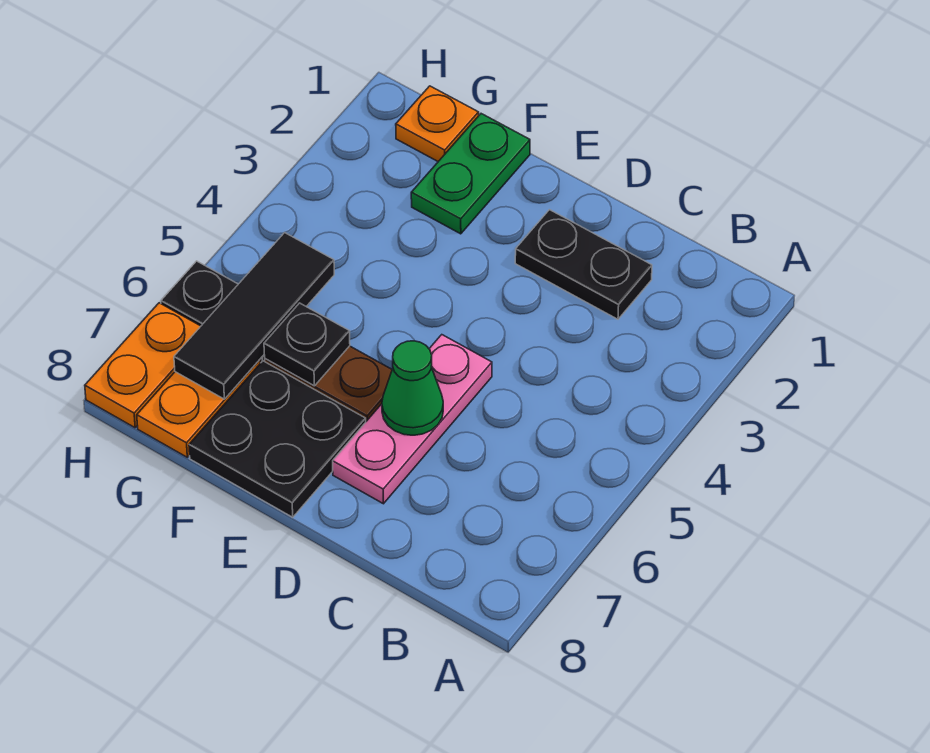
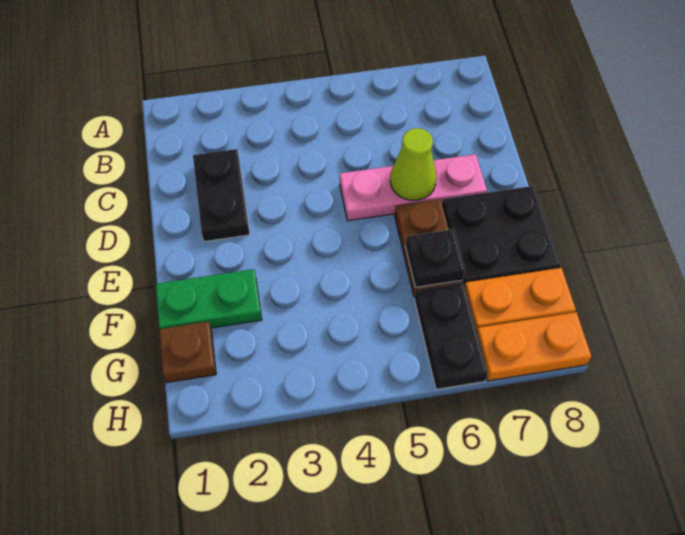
green cone D6 level 2 -> lime cone D6 level 2
orange plate G1 level 1 -> brown plate G1 level 1
black tile G5:G7 level 2 -> none

